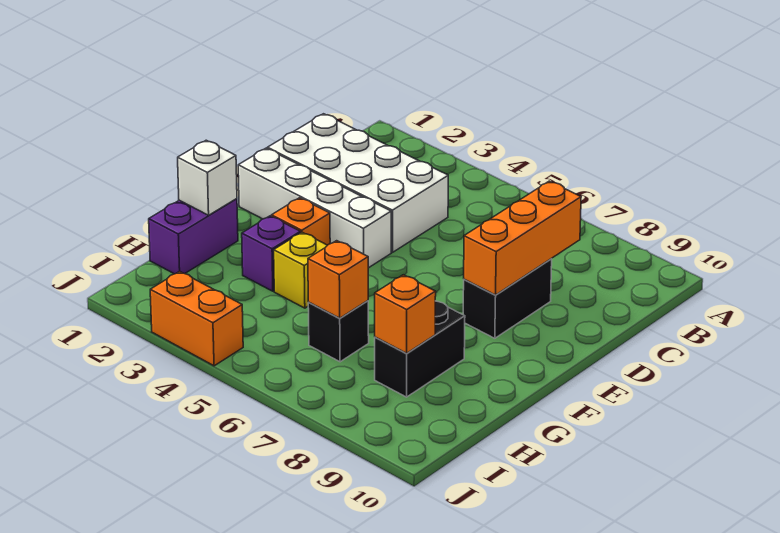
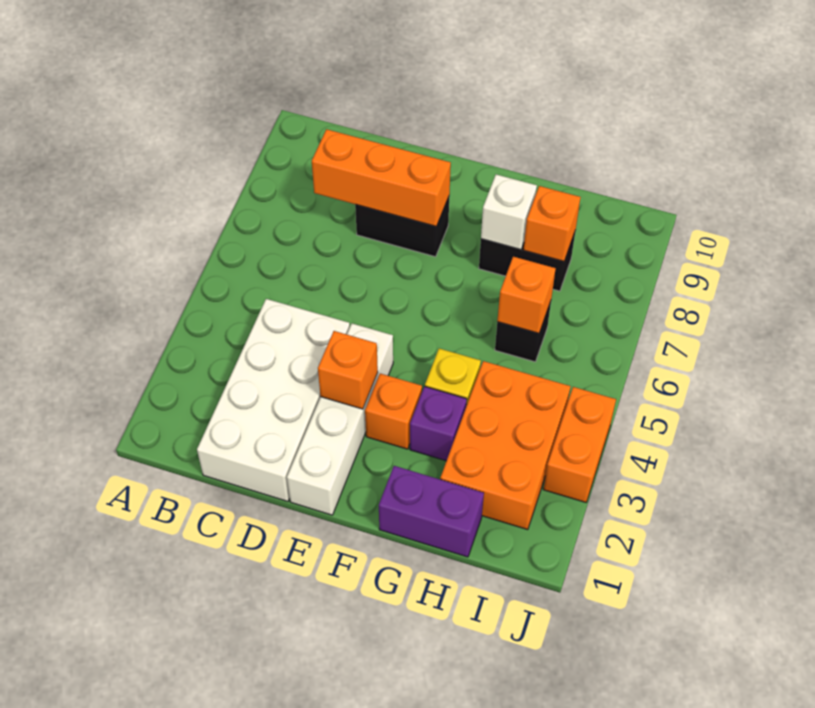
none -> orange brick E3 level 2
white brick G1 level 2 -> white brick G8 level 2
none -> orange brick H2:I4 level 1

